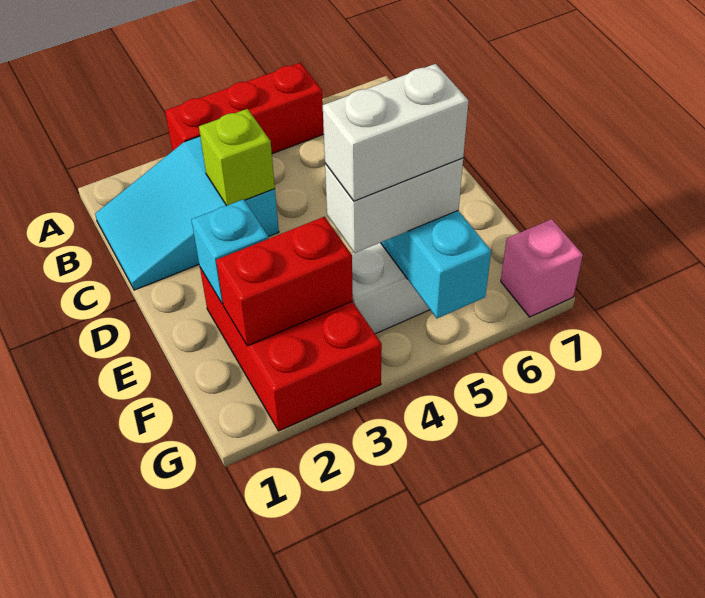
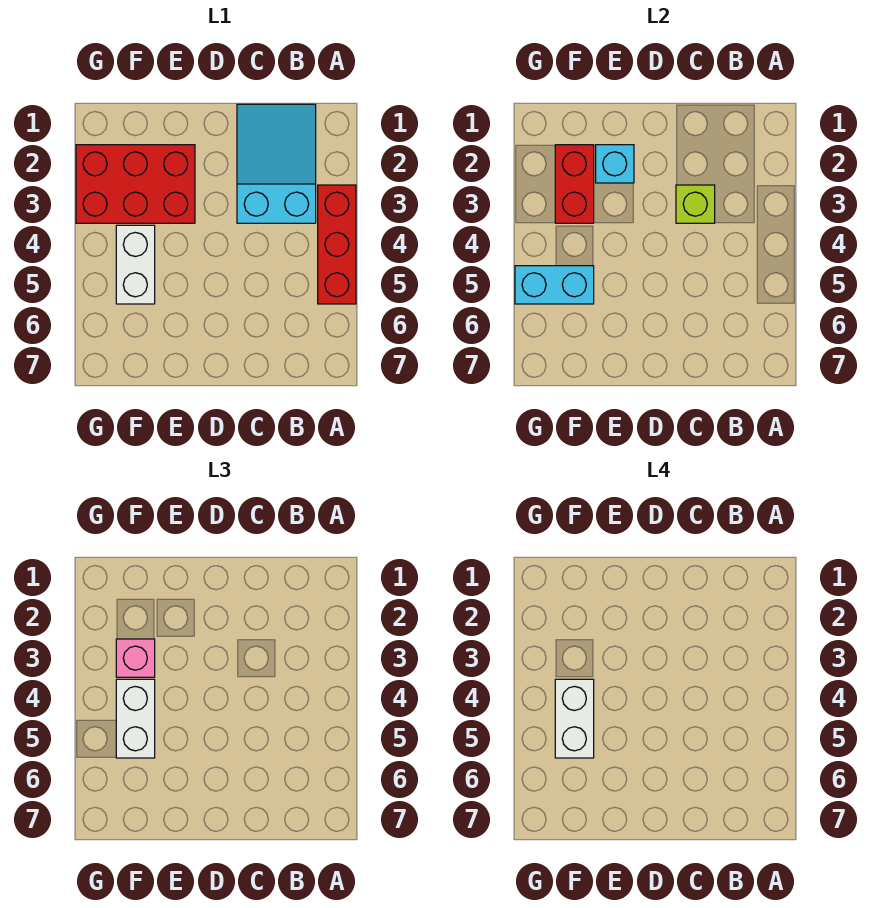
pink brick G7 level 1 -> pink brick F3 level 3

